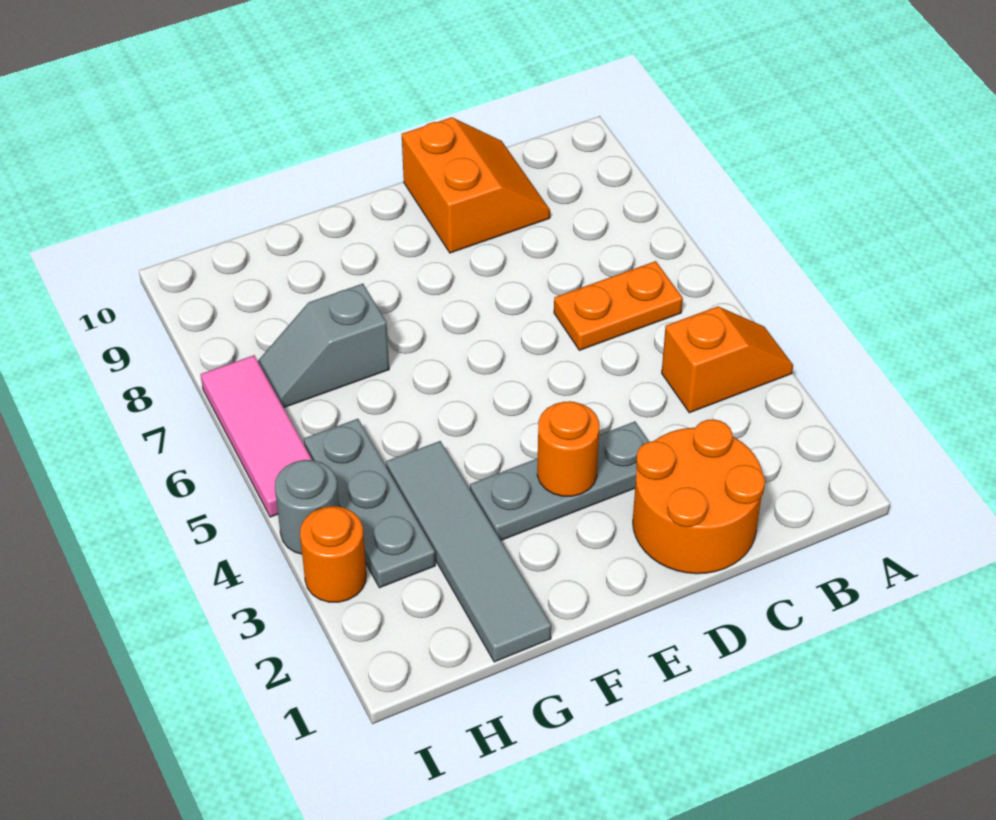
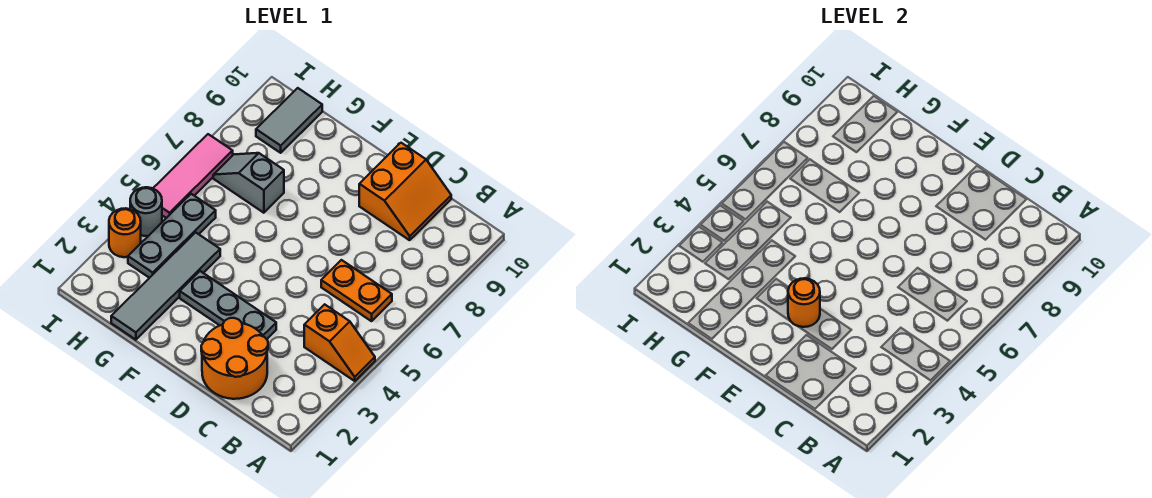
none -> grey tile H9:H10 level 1

